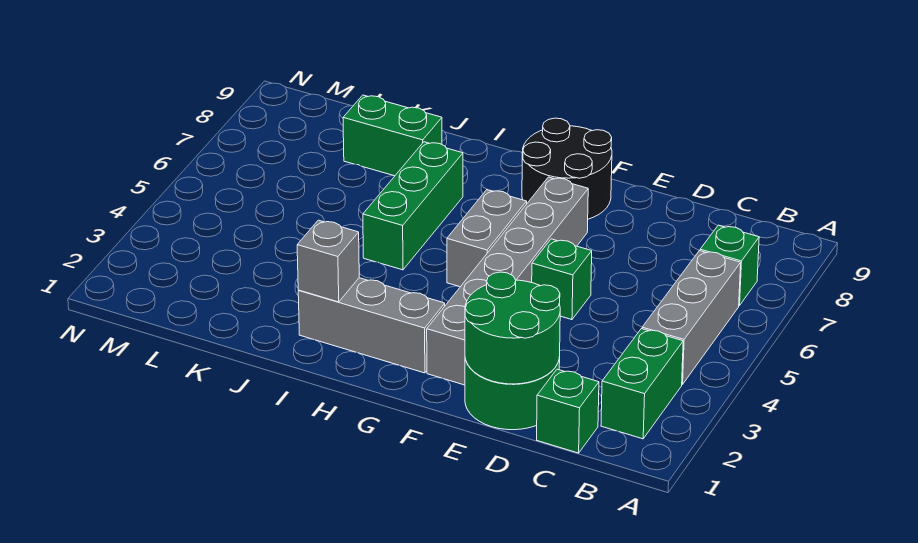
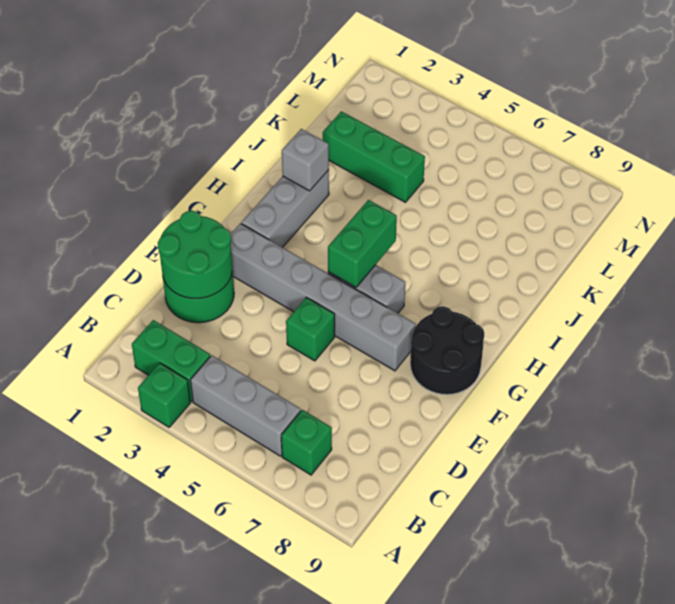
green brick C1 level 1 -> green brick A3 level 1
green brick I5:I7 level 1 -> green brick K2:K4 level 1
green brick J8:K8 level 1 -> green brick G5:H5 level 2

